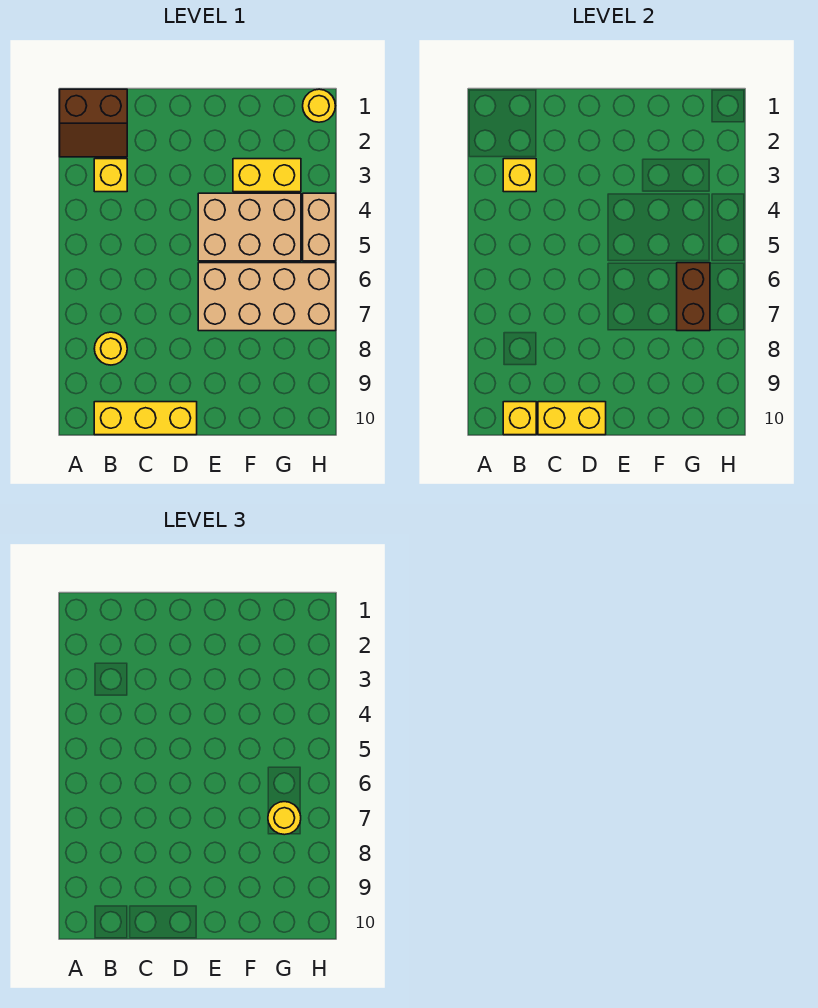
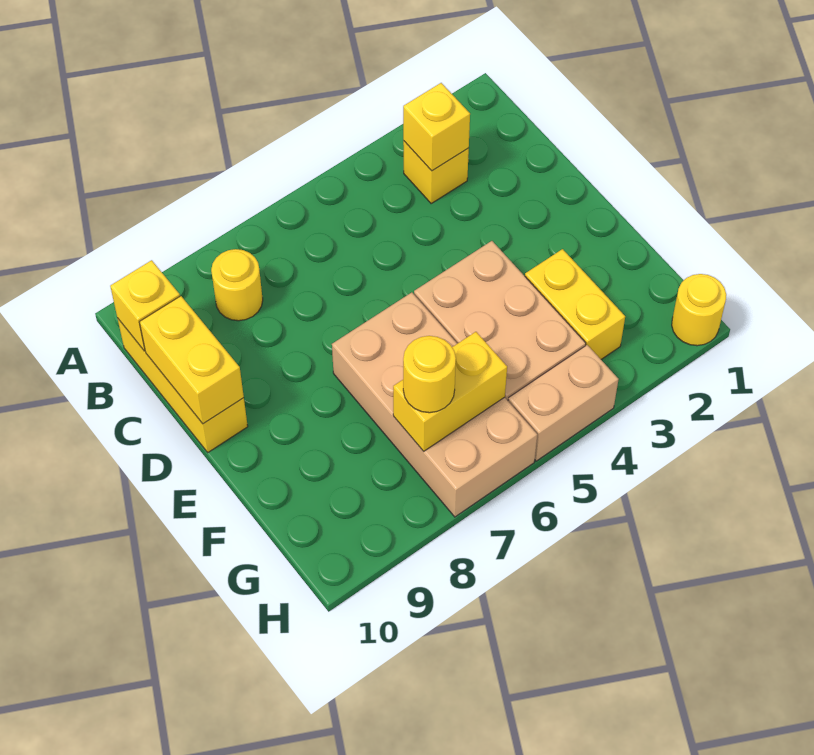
brown slope A1:B2 level 1 top 1 -> none
brown brick G6:G7 level 2 -> yellow brick G6:G7 level 2

